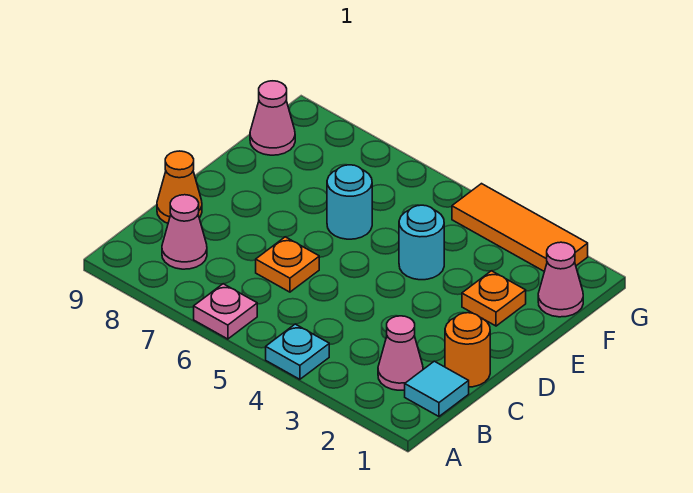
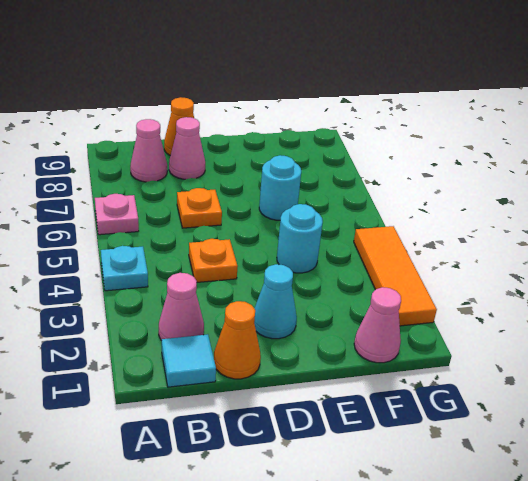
orange round brick C1 level 1 -> orange cone C1 level 1
none -> cyan cone D2 level 1
orange plate E2 level 1 -> orange plate C4 level 1
pink cone F9 level 1 -> pink cone C8 level 1

